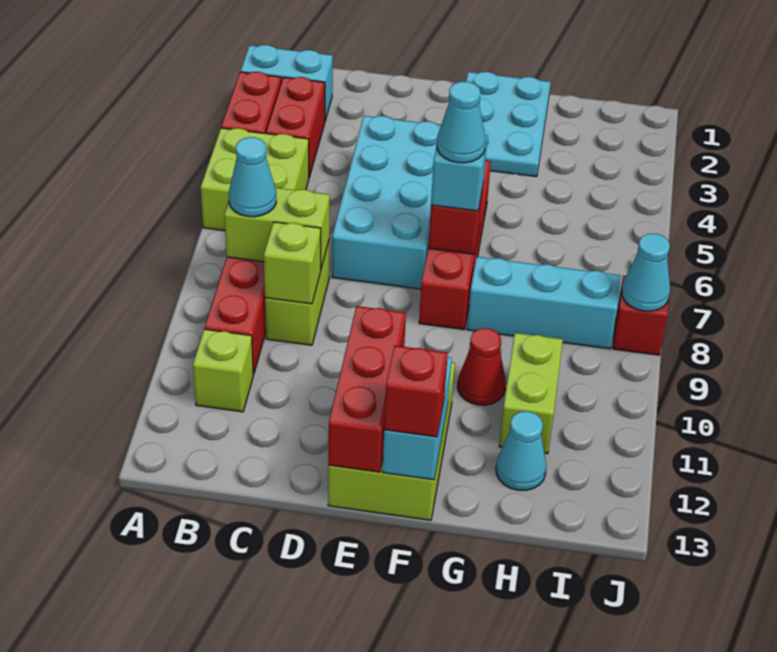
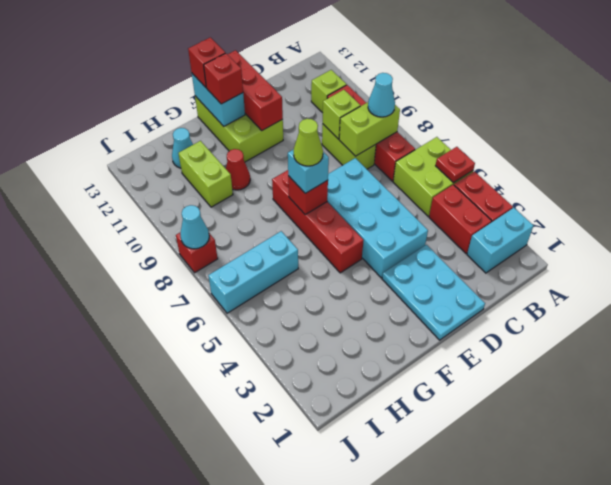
none -> red plate A5 level 2
cyan plate F1:G3 level 1 -> cyan plate D1:E3 level 1
cyan cone F7 level 4 -> lime cone F7 level 4
none -> red brick F12 level 3
cyan brick G8:I8 level 1 -> cyan brick H6:J6 level 1

